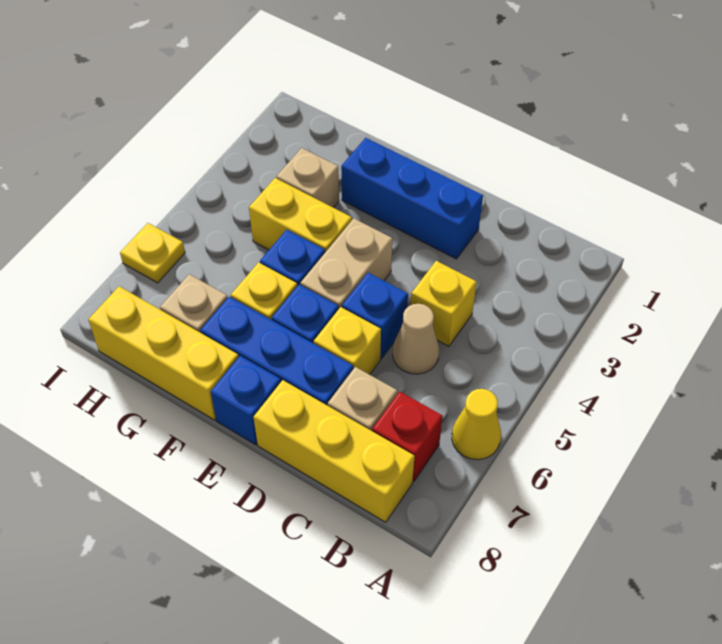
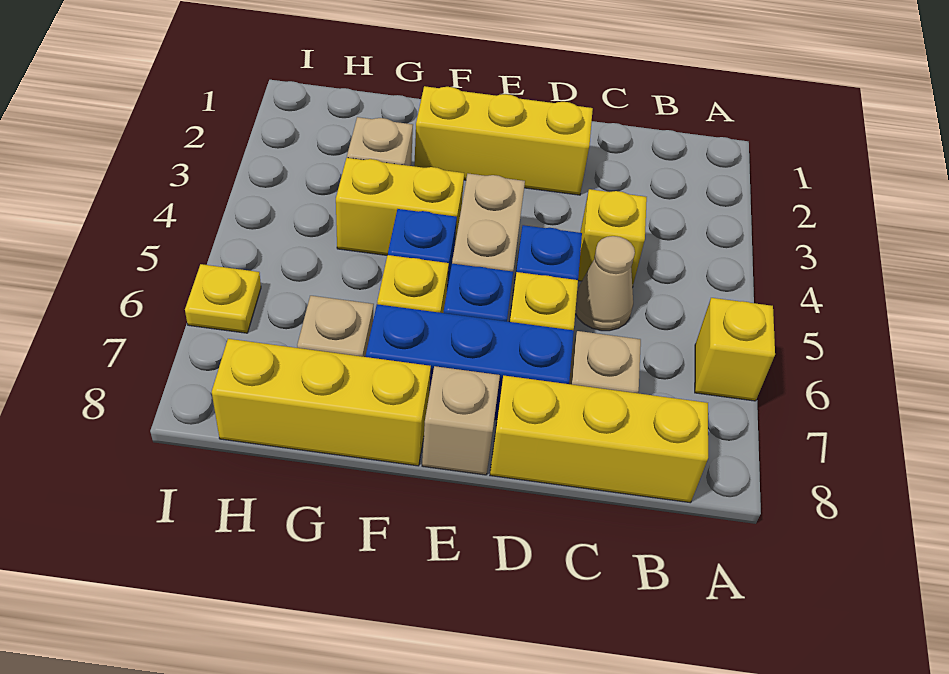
yellow cone A6 level 1 -> yellow brick A6 level 1
red brick B7 level 1 -> none
blue brick D2:F2 level 1 -> yellow brick D2:F2 level 1
blue brick E8 level 1 -> tan brick E8 level 1

